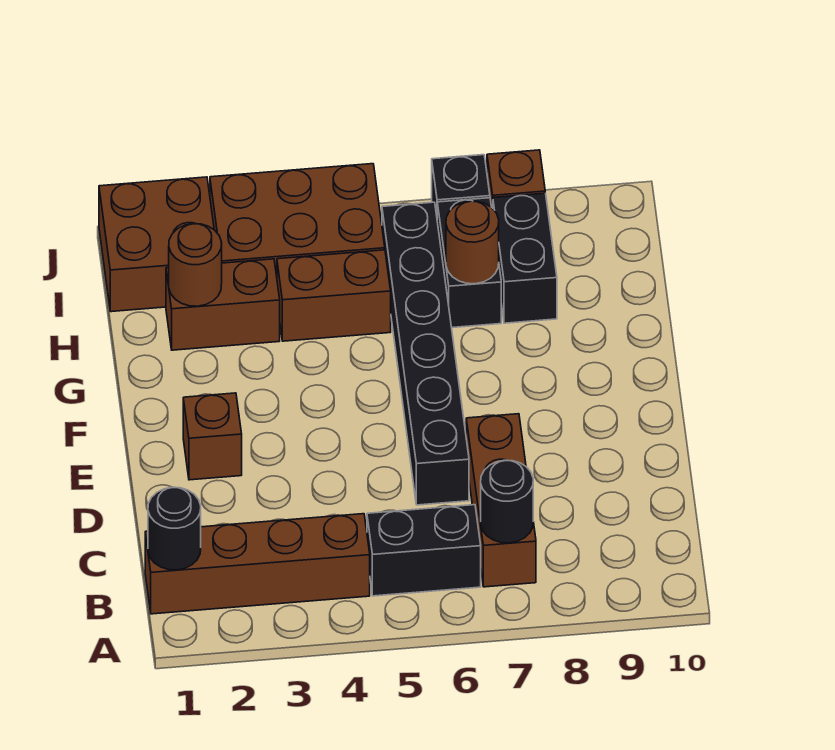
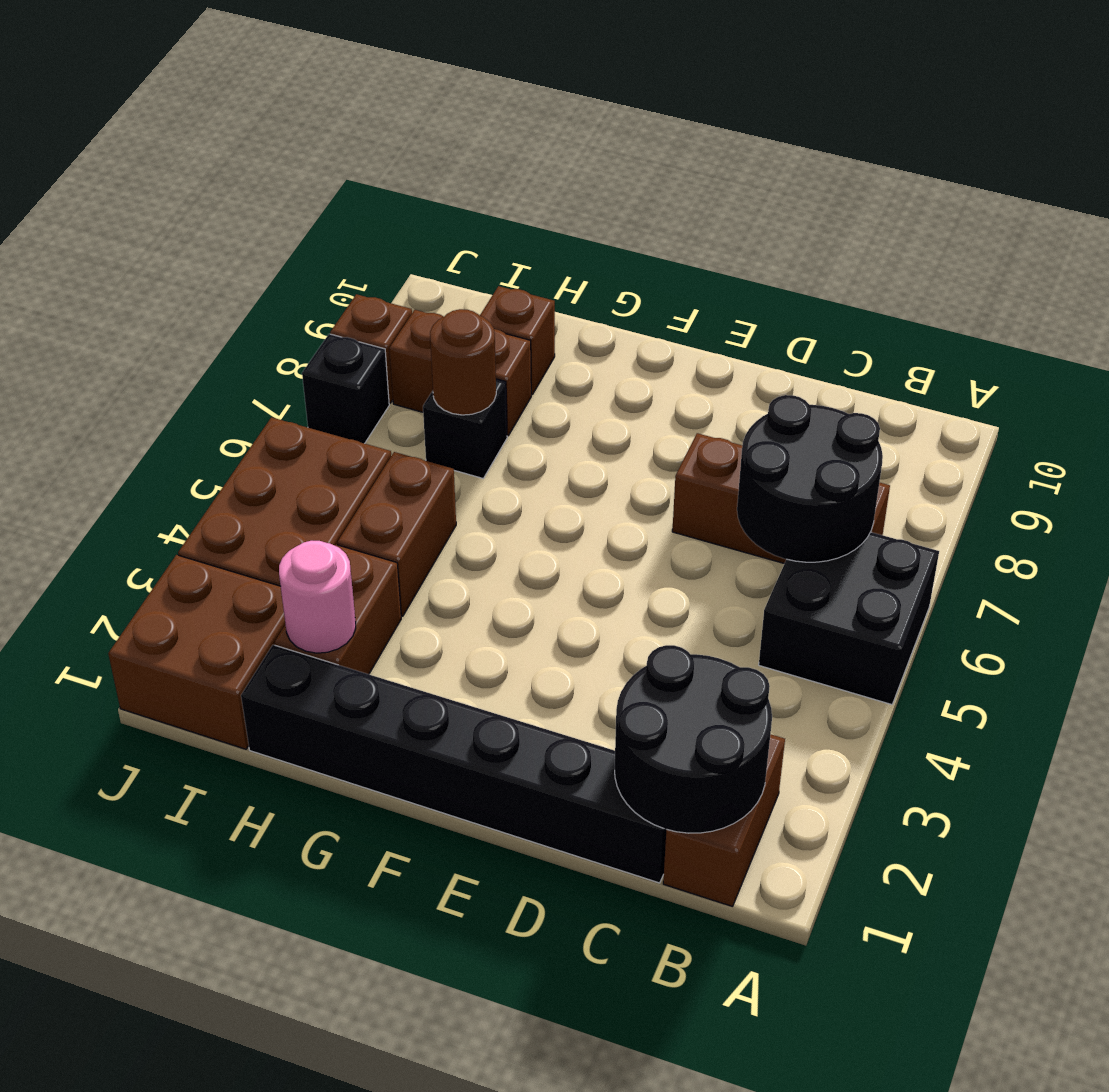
brown brick B1:B4 level 1 -> brown brick B1:B2 level 1
black round brick B1 level 2 -> black round brick B1:C2 level 2
black brick B5:B6 level 1 -> black brick A5:B6 level 1
black round brick B7 level 2 -> black round brick B6:C7 level 2
black brick D6:I6 level 1 -> black brick C1:H1 level 1
brown brick E2 level 1 -> brown brick H9 level 1
brown round brick H2 level 2 -> pink round brick H2 level 2
black brick H7:I7 level 1 -> black brick H7 level 1
black brick H8:I8 level 1 -> brown brick H8:I8 level 1

